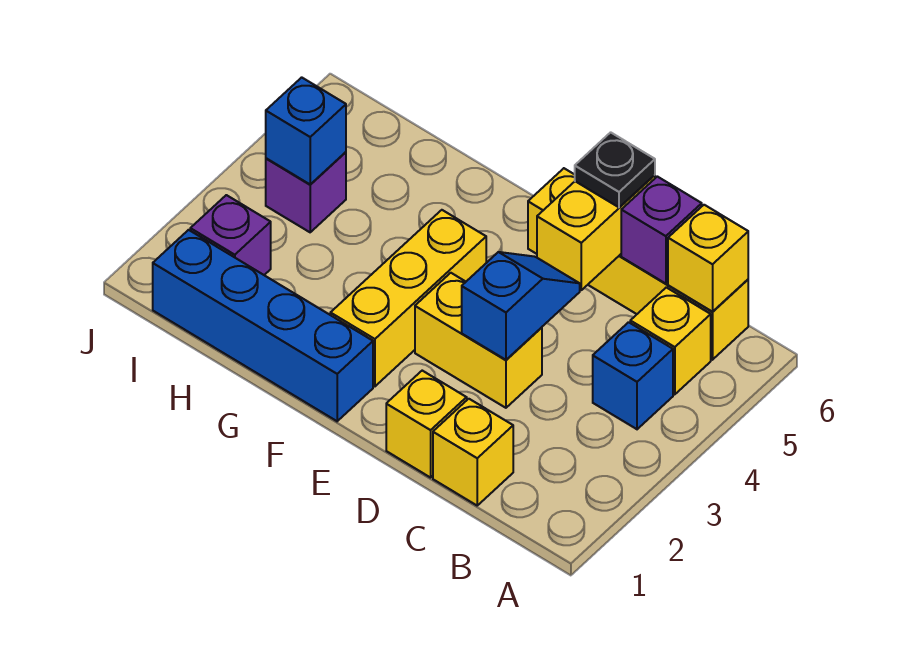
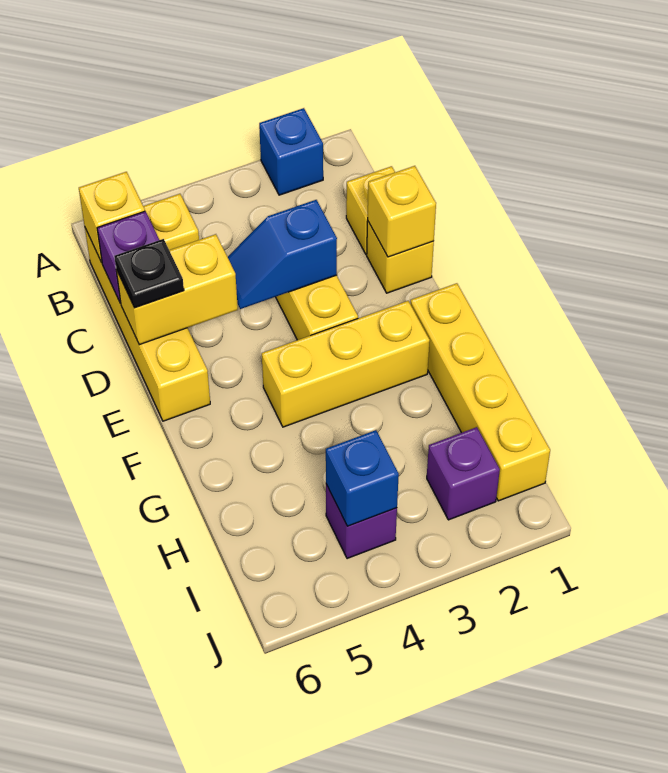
blue brick B4 level 1 -> blue brick A2 level 1
none -> yellow brick D1 level 2
blue brick F1:I1 level 1 -> yellow brick F1:I1 level 1

